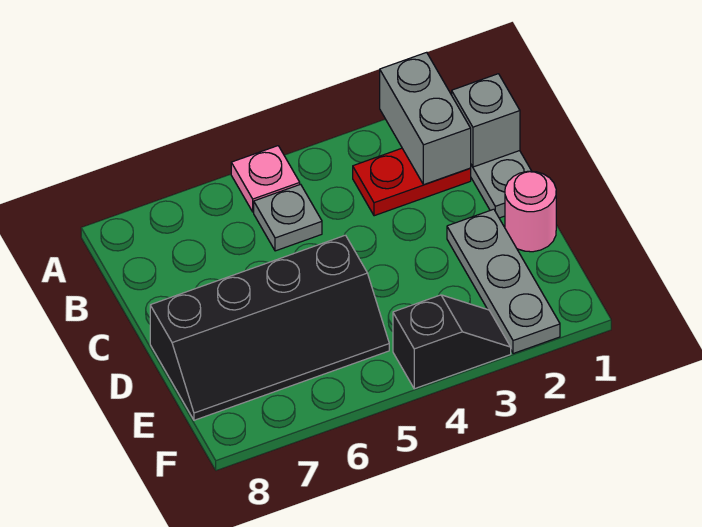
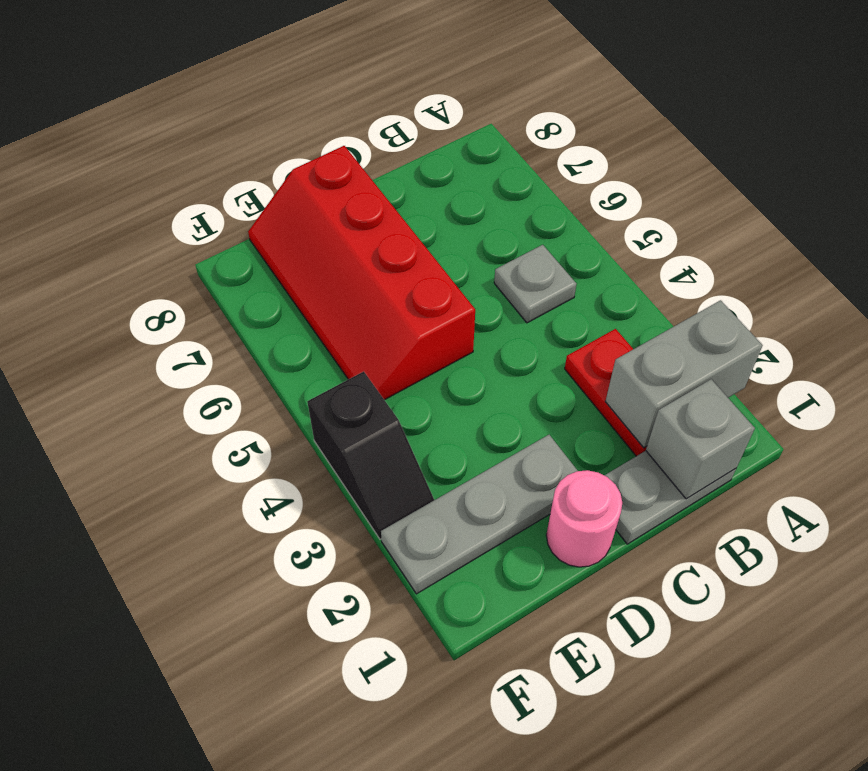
pink plate A5 level 1 -> none
black slope D5:E8 level 1 top D -> red slope D5:E8 level 1 top D

